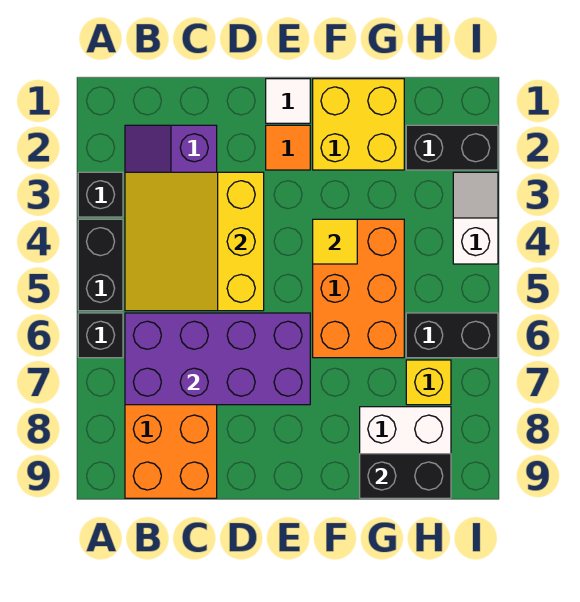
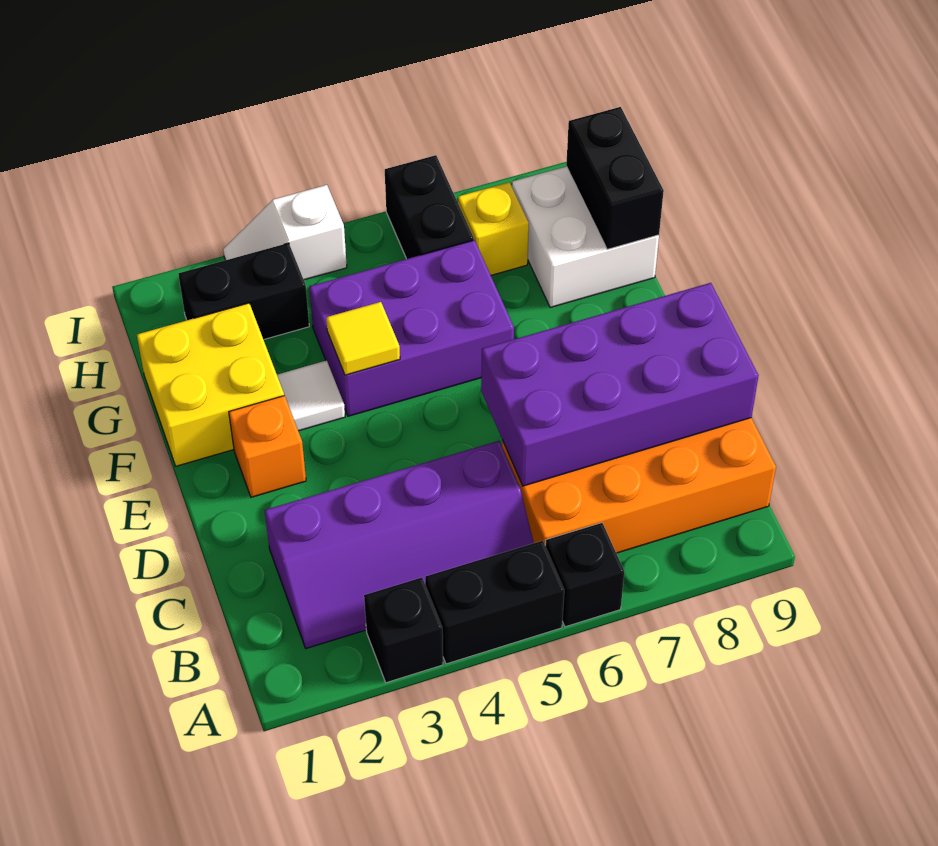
yellow slope B3:D5 level 2 top D -> none
purple brick B6:E7 level 2 -> purple brick C6:D9 level 2
white tile E1 level 1 -> white tile F3 level 1
orange tile E2 level 1 -> orange brick E2 level 1
orange brick F4:G6 level 1 -> purple brick F4:G6 level 1
black brick H2:I2 level 1 -> black brick H2:H3 level 1

